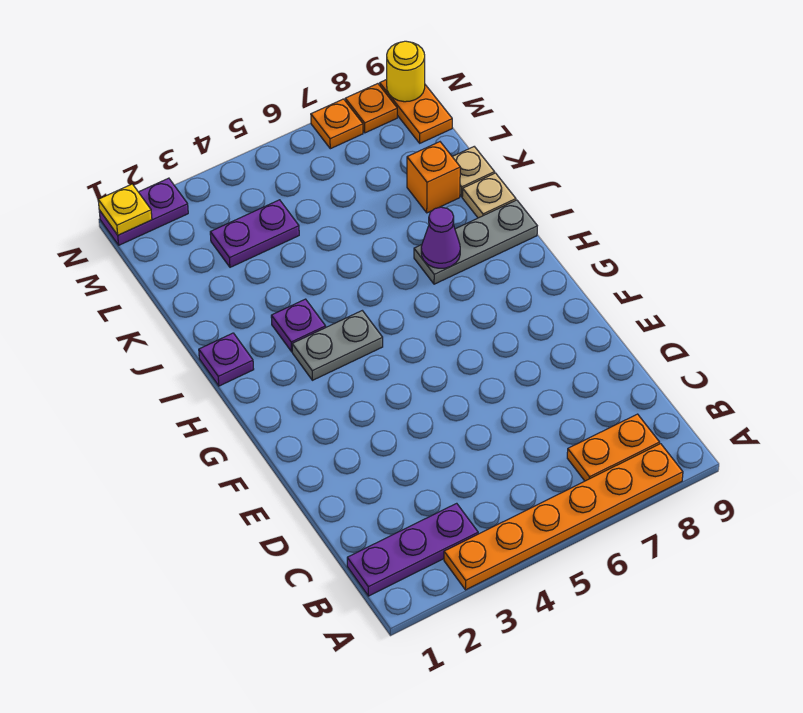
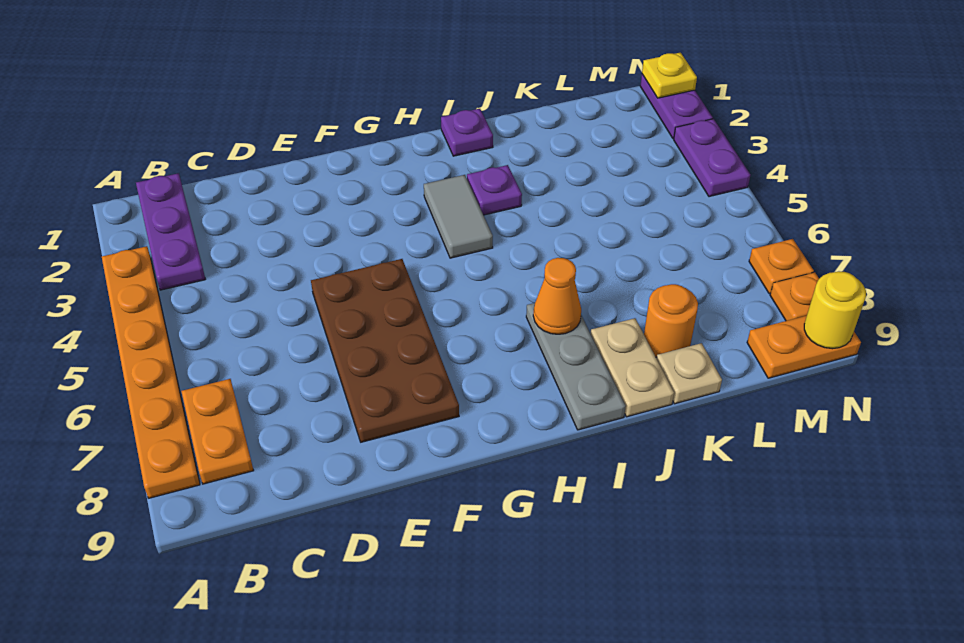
none -> brown plate E5:F8 level 1
grey plate H3:H4 level 1 -> grey tile H3:H4 level 1
purple cone I7 level 2 -> orange cone I7 level 2
tan plate J9 level 1 -> tan plate J8:J9 level 1
orange brick K8 level 1 -> orange round brick K8 level 1
purple plate L3:L4 level 1 -> purple plate N3:N4 level 1

